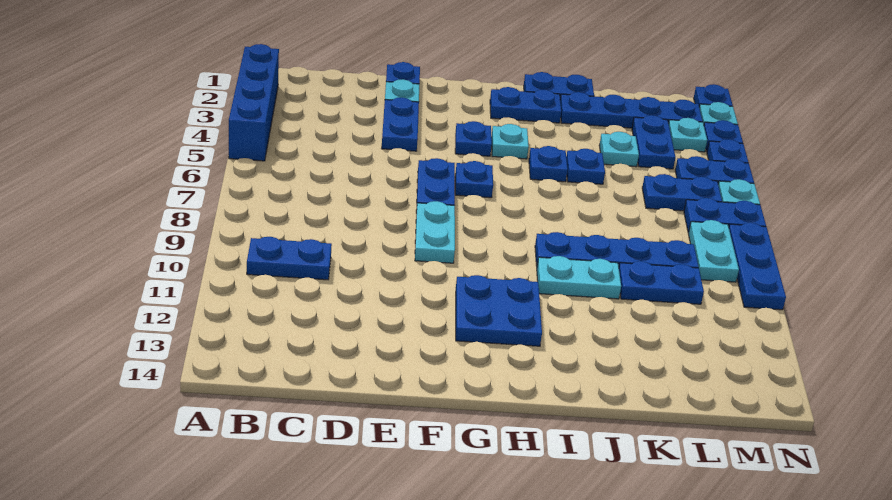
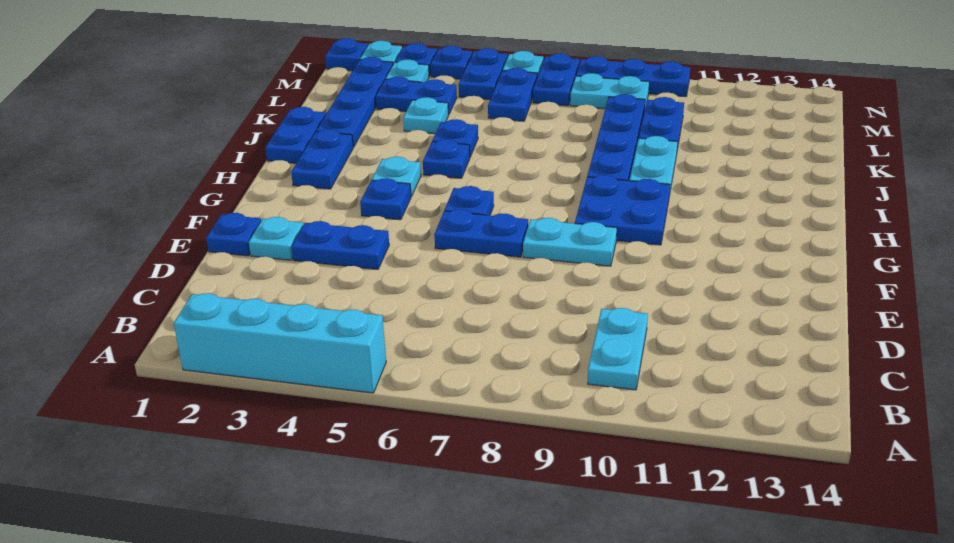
blue brick A2:A5 level 1 -> cyan brick A2:A5 level 1
blue plate B10:C10 level 1 -> cyan plate B10:C10 level 1
blue plate G11:H12 level 1 -> blue plate G9:H10 level 1

